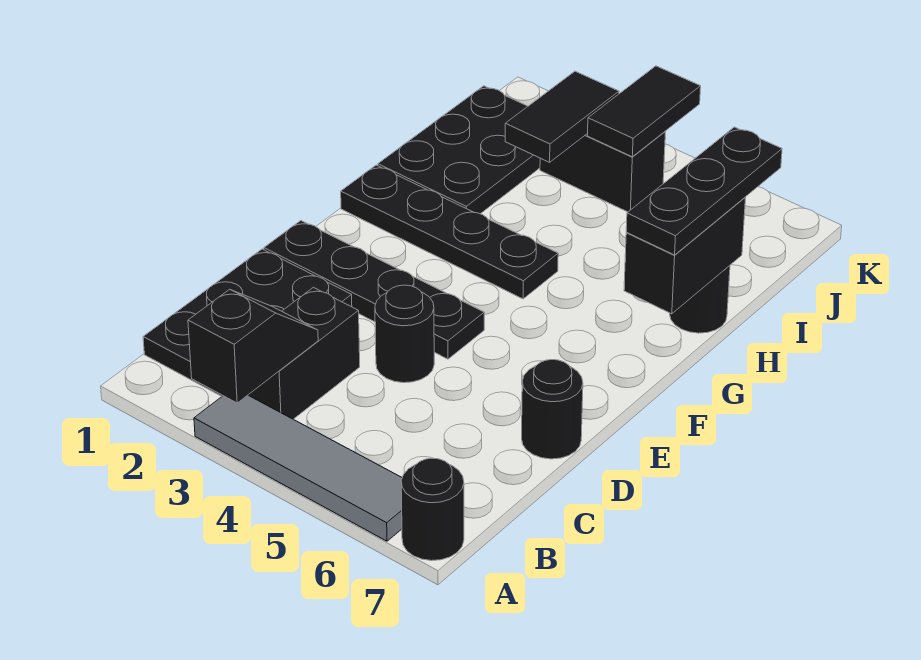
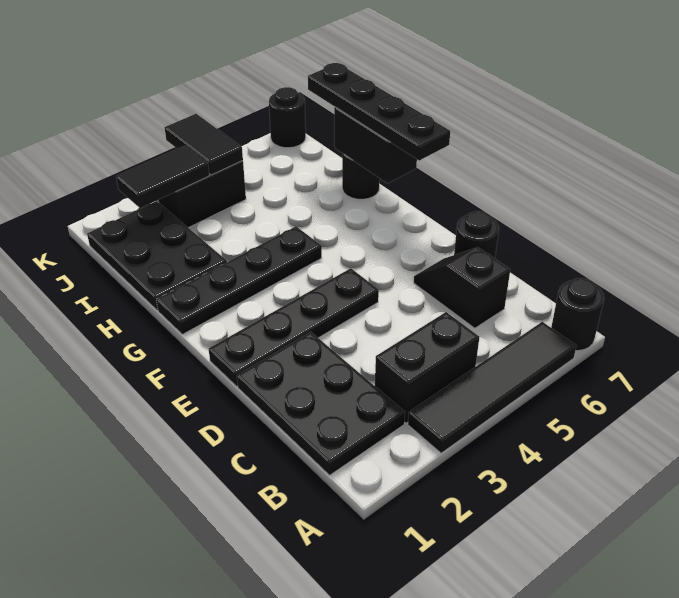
grey tile A3:A6 level 1 -> black tile A3:A6 level 1
black slope A3:B3 level 2 top A -> black slope C6:D6 level 1 top C
black brick B3:C3 level 1 -> black brick B3:B4 level 1
black round brick D4 level 1 -> black round brick K7 level 1
black plate G7:I7 level 3 -> black plate F7:I7 level 3
black tile I3:J3 level 2 -> black tile J2:J3 level 2

